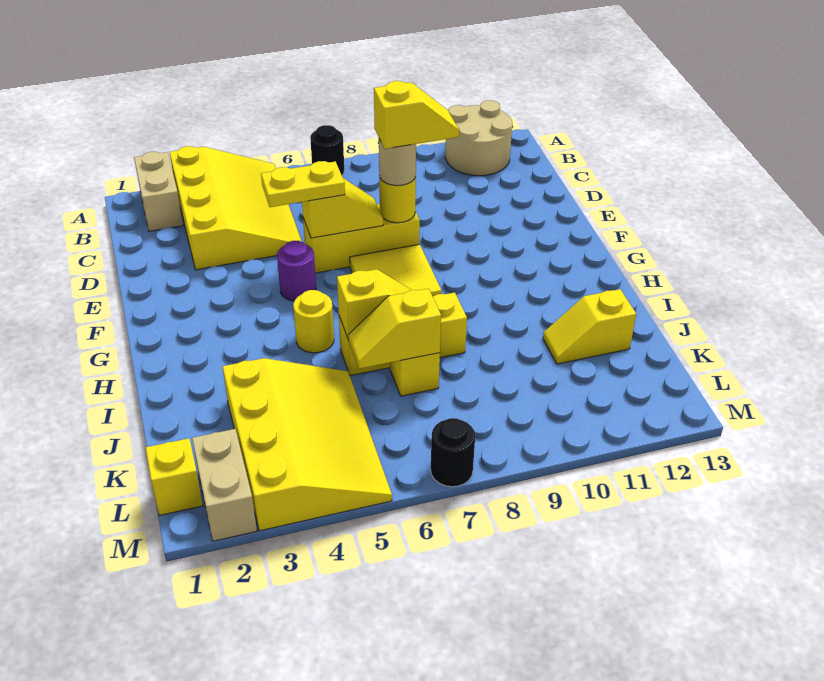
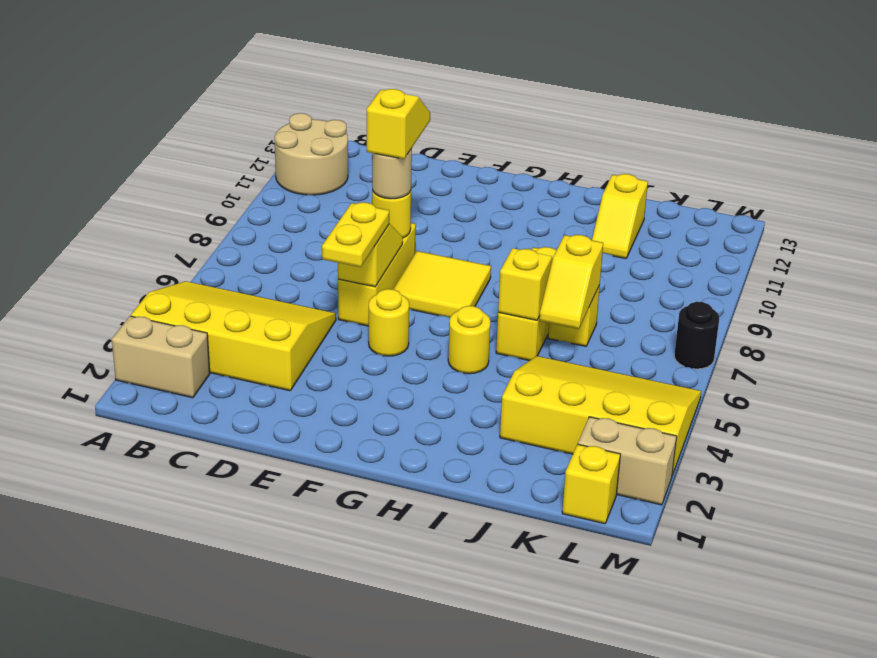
black round brick A7 level 1 -> none
purple round brick F5 level 1 -> yellow round brick F5 level 1

